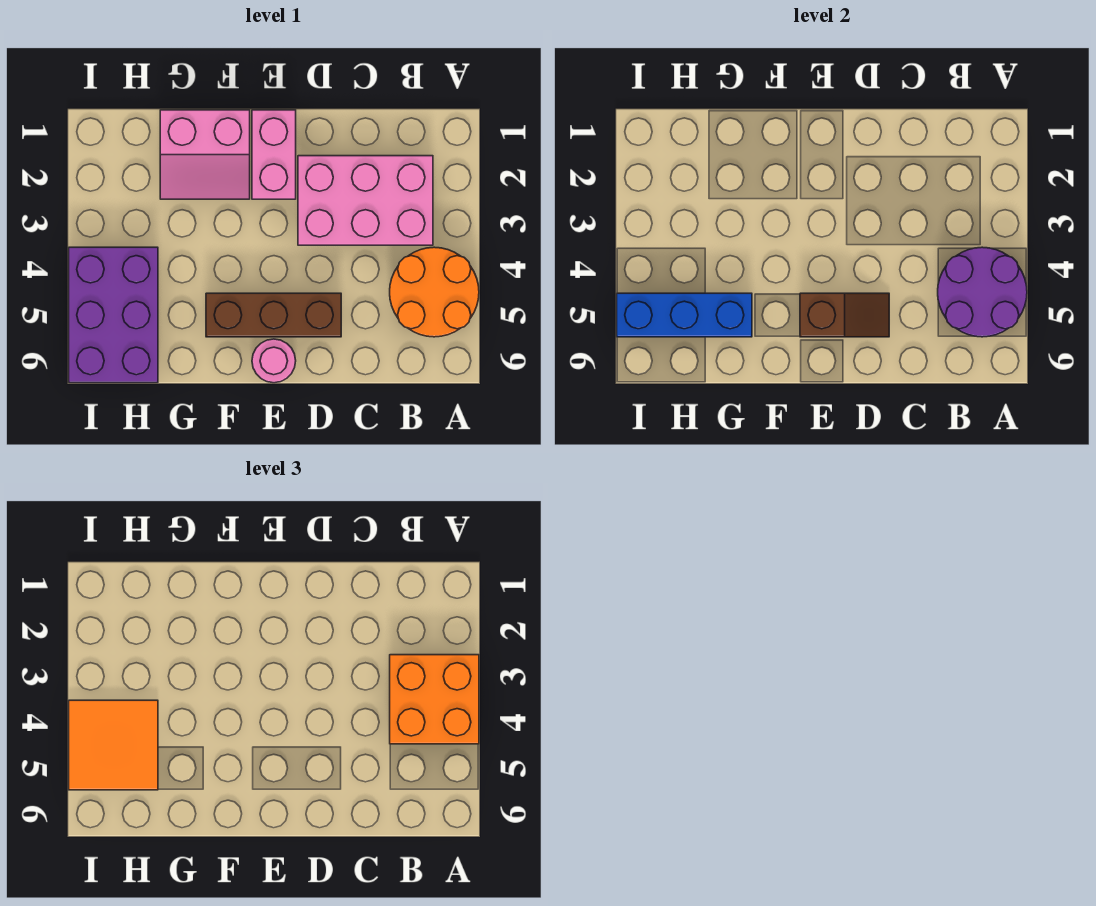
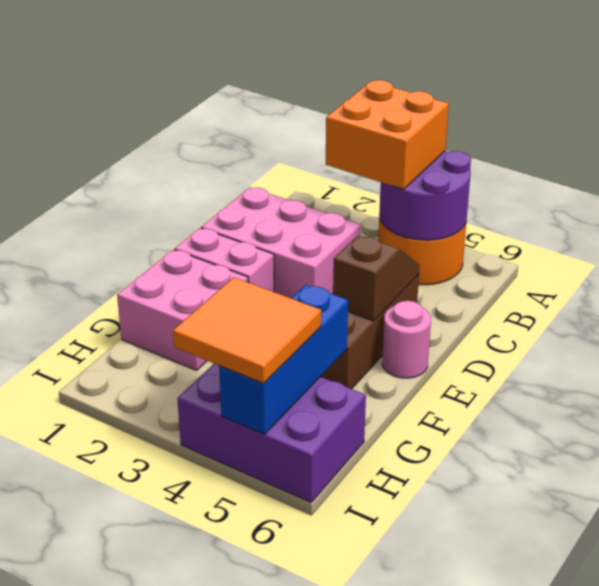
pink brick B2:D3 level 1 -> pink brick C1:D3 level 1
pink slope F1:G2 level 1 top 1 -> pink brick F1:G2 level 1

